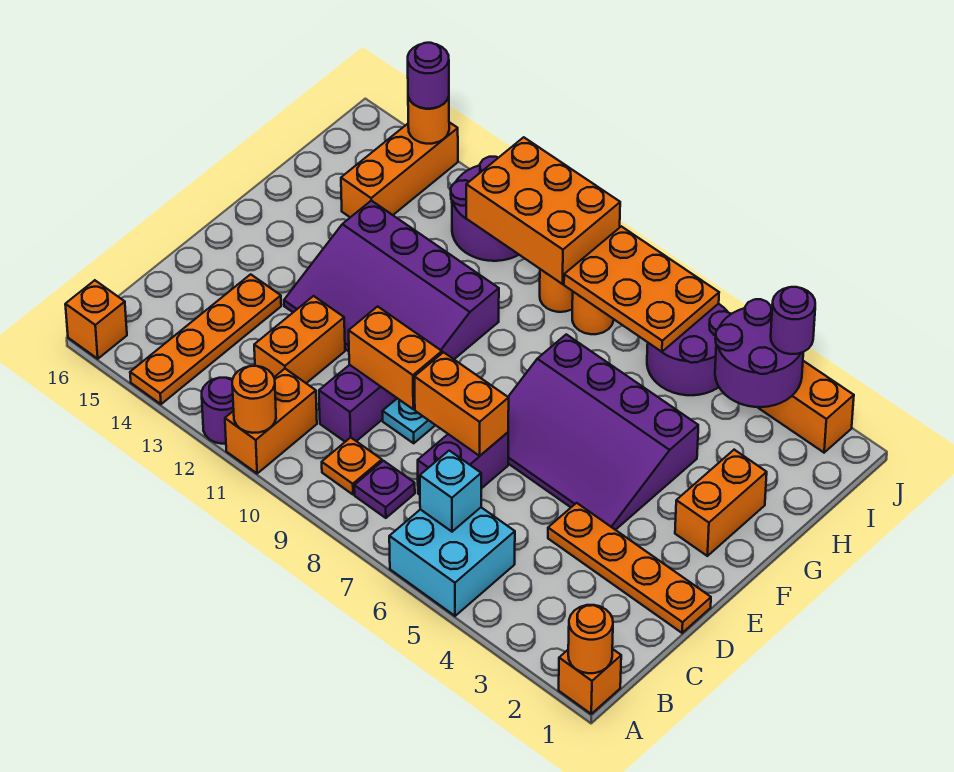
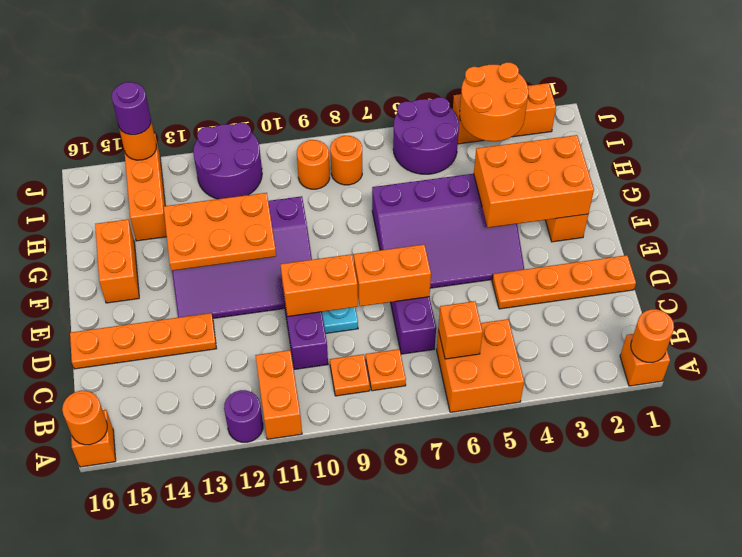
cyan brick A5:B6 level 1 -> orange brick A5:B6 level 1
orange round brick A11 level 2 -> orange round brick A16 level 2
orange plate A14:D14 level 1 -> orange plate D13:D16 level 1
cyan brick B6 level 2 -> orange brick B6 level 2
purple plate B8 level 1 -> orange plate B8 level 1
orange brick C12:D12 level 1 -> orange brick F15:G15 level 1
purple round brick I3:J4 level 2 -> orange round brick I3:J4 level 2
orange plate I6:J8 level 2 -> orange plate F11:G13 level 2
orange brick I9:J11 level 2 -> orange brick F2:G4 level 2
purple round brick J3 level 3 -> none

